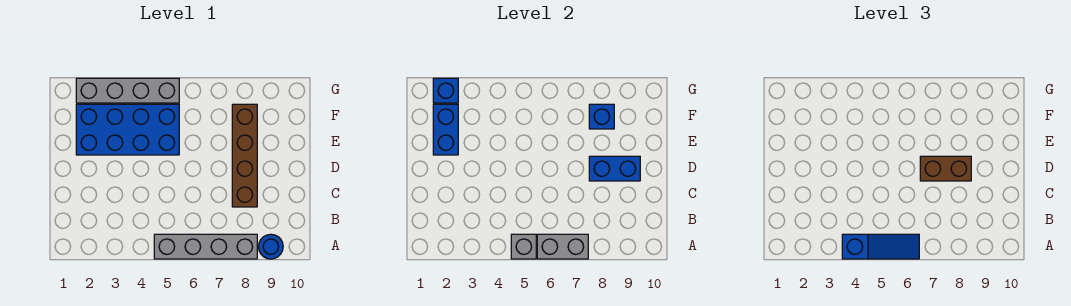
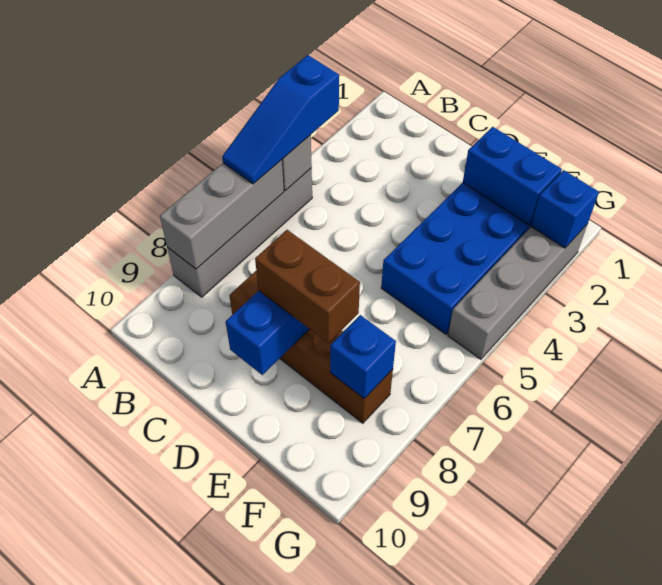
grey brick A6:A7 level 2 -> grey brick A6:A8 level 2
blue round brick A9 level 1 -> none
brown brick D7:D8 level 3 -> brown brick D8:E8 level 3

